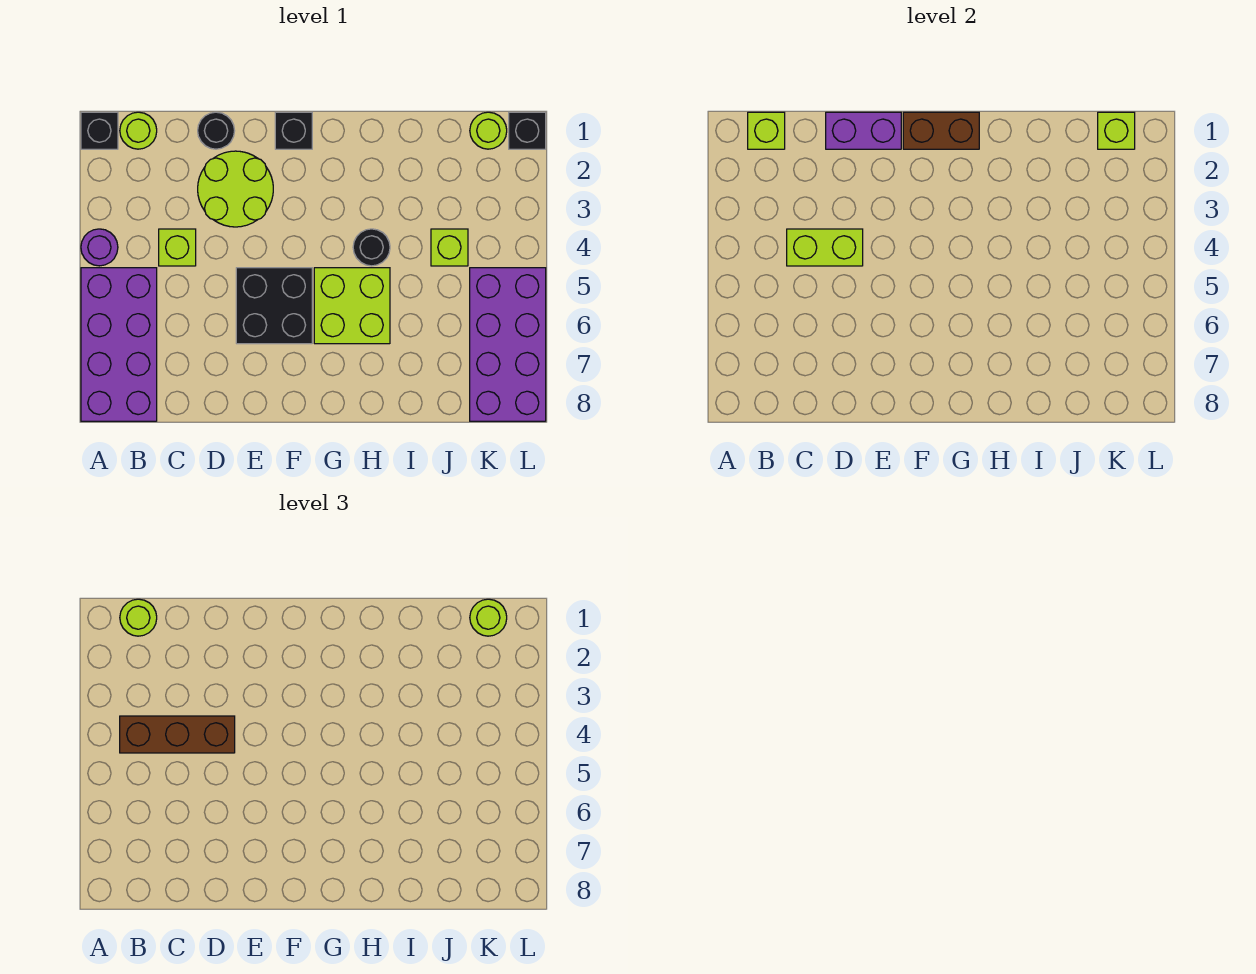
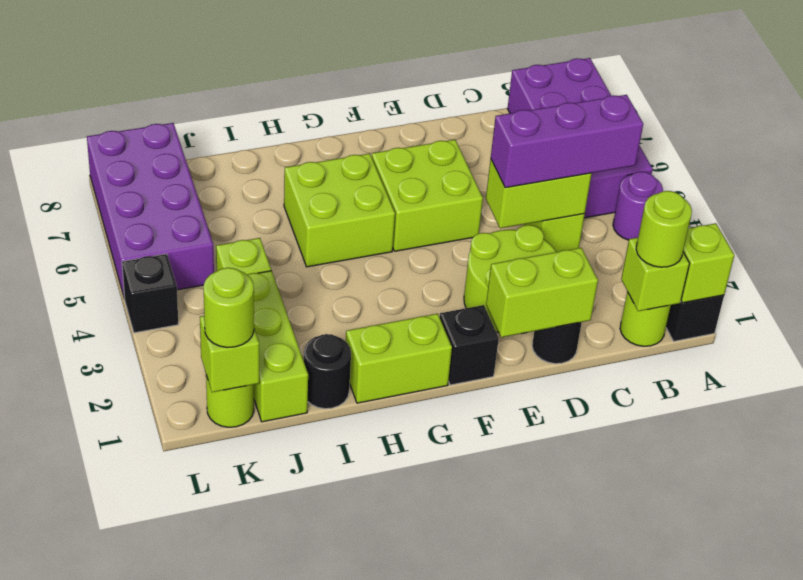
none -> lime brick A1 level 2
brown brick B4:D4 level 3 -> purple brick B4:D4 level 3
purple brick D1:E1 level 2 -> lime brick D1:E1 level 2
black brick E5:F6 level 1 -> lime brick E5:F6 level 1
brown brick F1:G1 level 2 -> none
none -> lime brick G1:H1 level 1
black round brick H4 level 1 -> black round brick I1 level 1
none -> lime brick J1:J3 level 1
black brick L1 level 1 -> black brick L4 level 1

